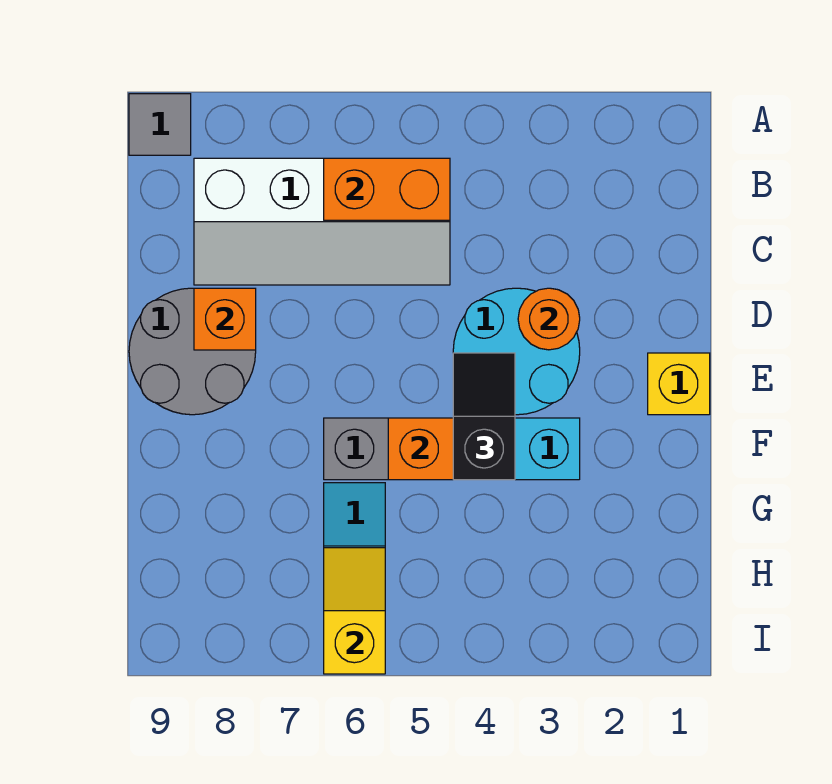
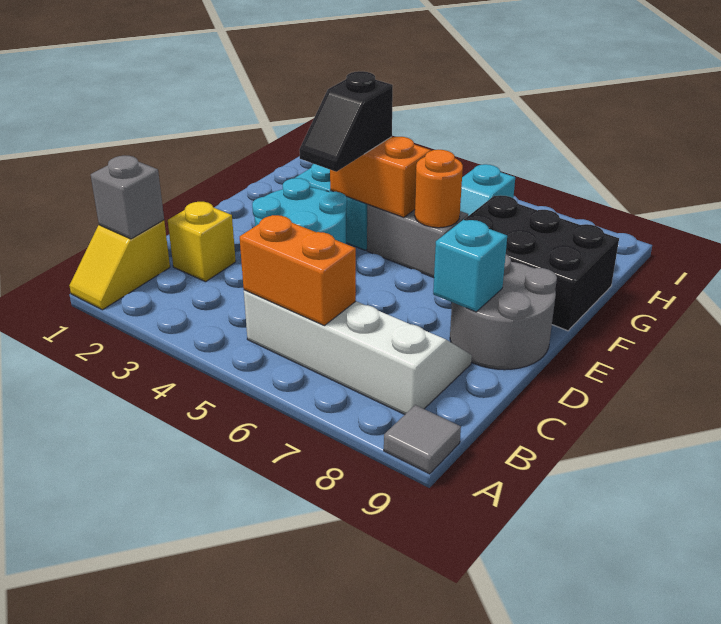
none -> grey brick B1 level 2
orange round brick D3 level 2 -> orange round brick F6 level 2
orange brick D8 level 2 -> cyan brick D8 level 2
yellow brick E1 level 1 -> yellow brick C2 level 1
none -> black brick F7:G9 level 1
yellow slope H6:I6 level 2 top I -> yellow slope A1:B1 level 1 top B

